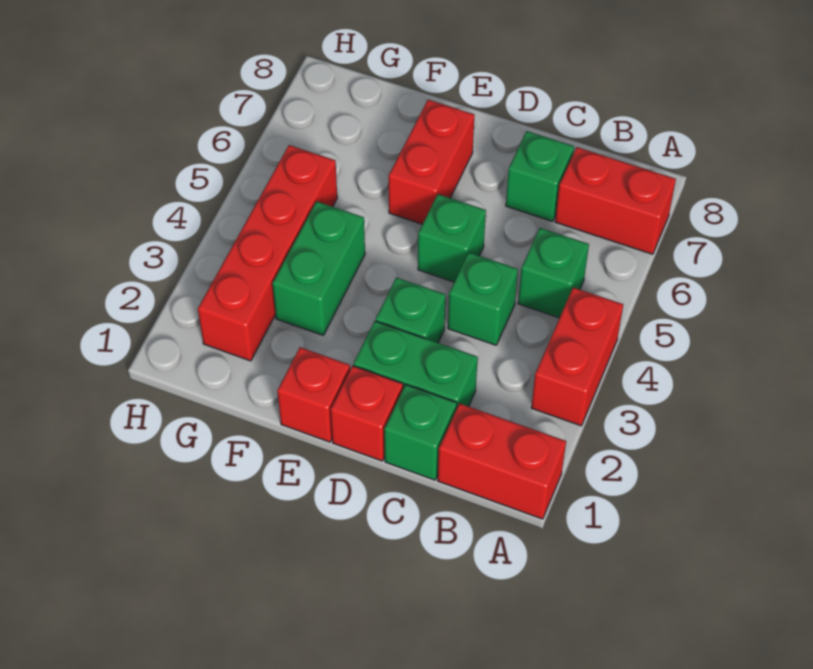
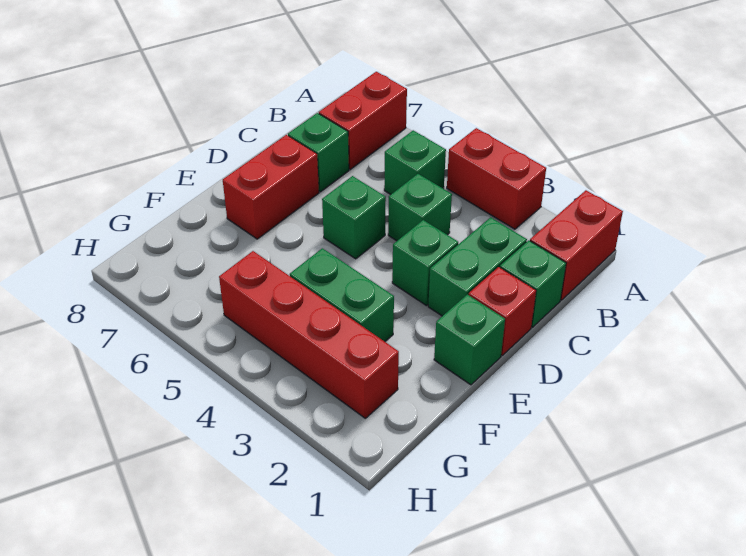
red brick E1 level 1 -> green brick E1 level 1
red brick E6:E7 level 1 -> red brick D7:E7 level 1

